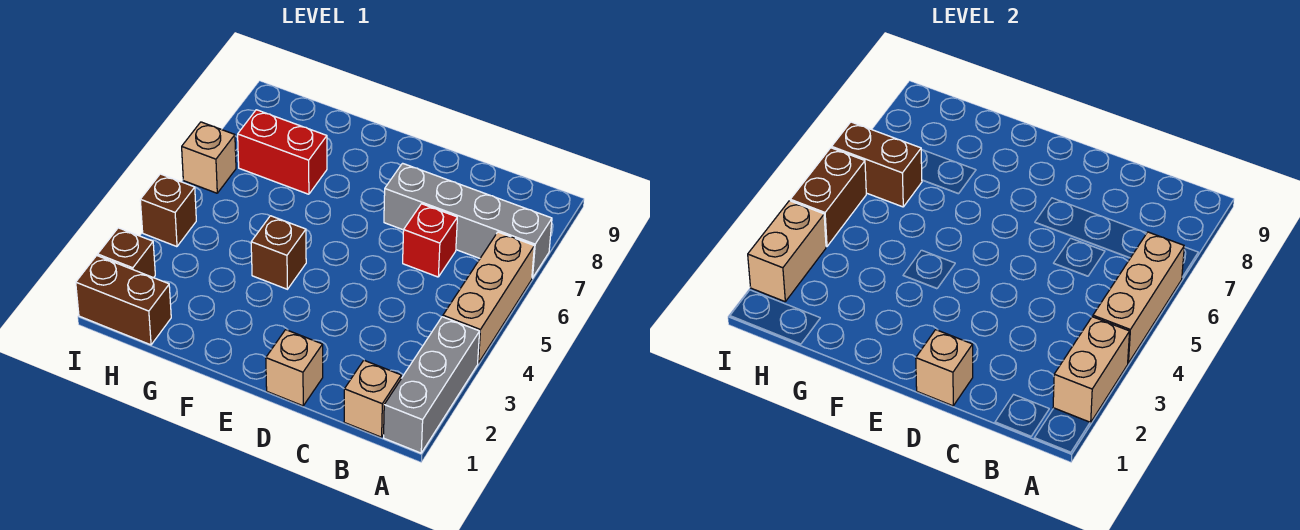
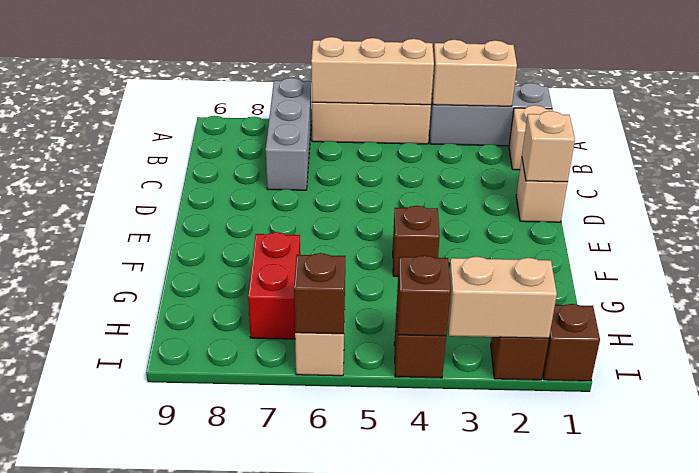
grey brick A7:D7 level 1 -> grey brick A7:C7 level 1
red brick C6 level 1 -> none
brown brick H1:I1 level 1 -> brown brick I1 level 1
brown brick H6:I6 level 2 -> brown brick I6 level 2
brown brick I4:I5 level 2 -> brown brick I4 level 2

